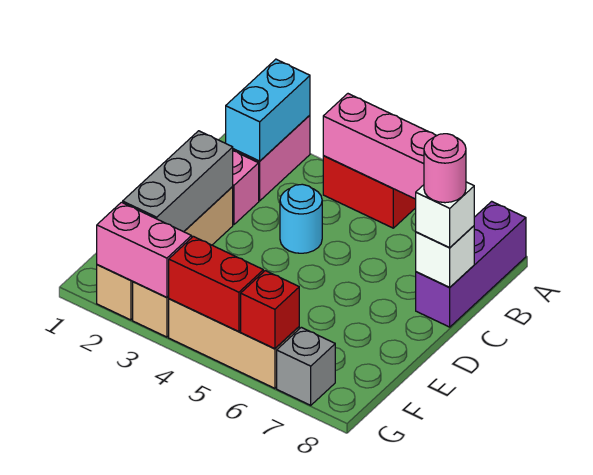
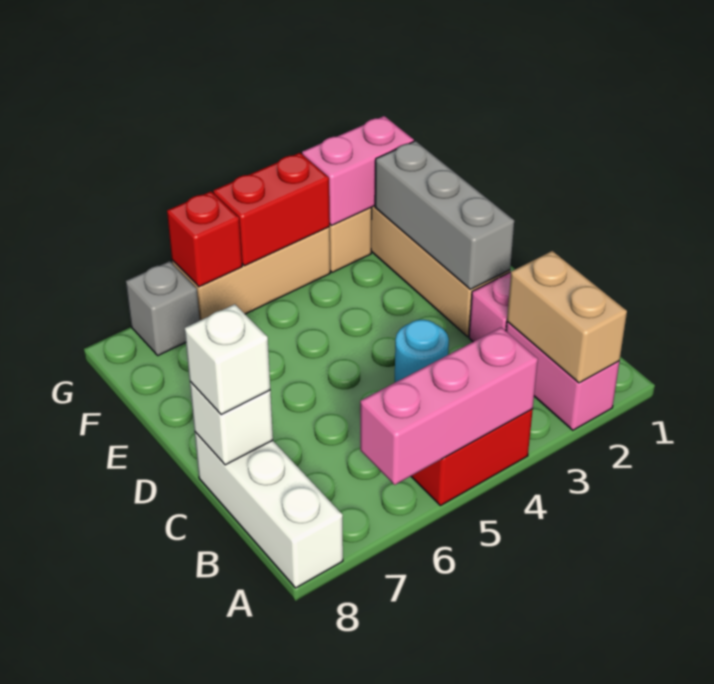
cyan brick A2:B2 level 2 -> tan brick A2:B2 level 2
purple brick A8:C8 level 1 -> white brick A8:C8 level 1
pink round brick C8 level 4 -> none

